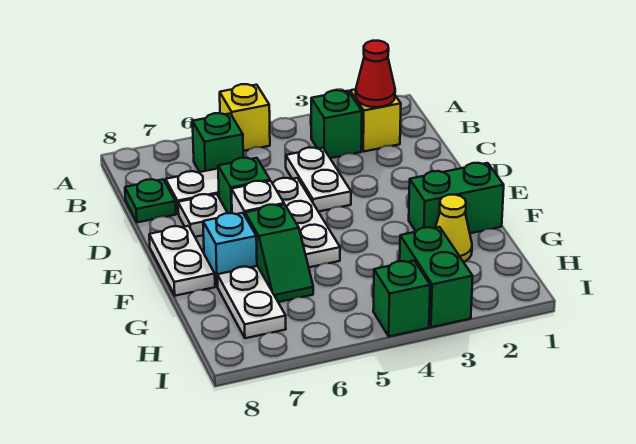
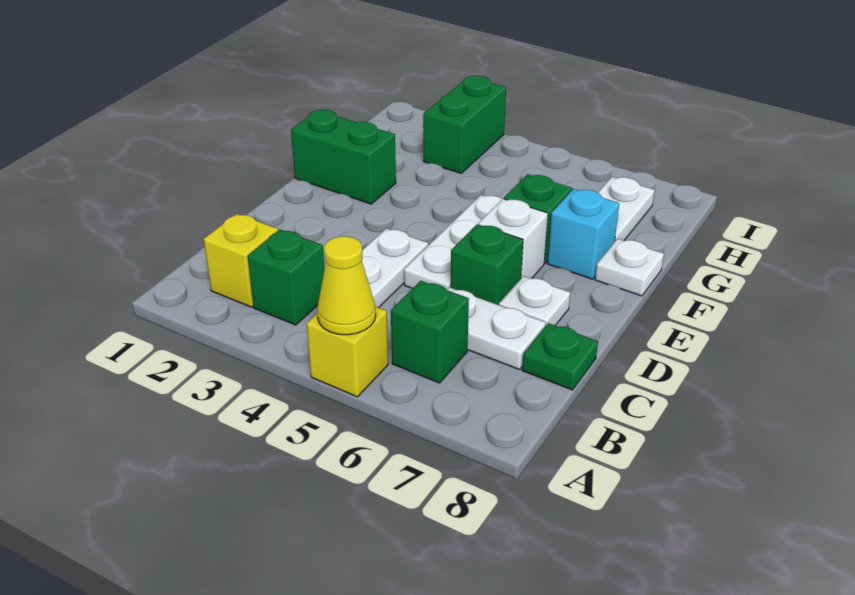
red cone B2 level 2 -> none
white plate E8:F8 level 1 -> white plate F8 level 1
yellow cone G2 level 1 -> yellow cone A5 level 2
green brick I4 level 1 -> none

